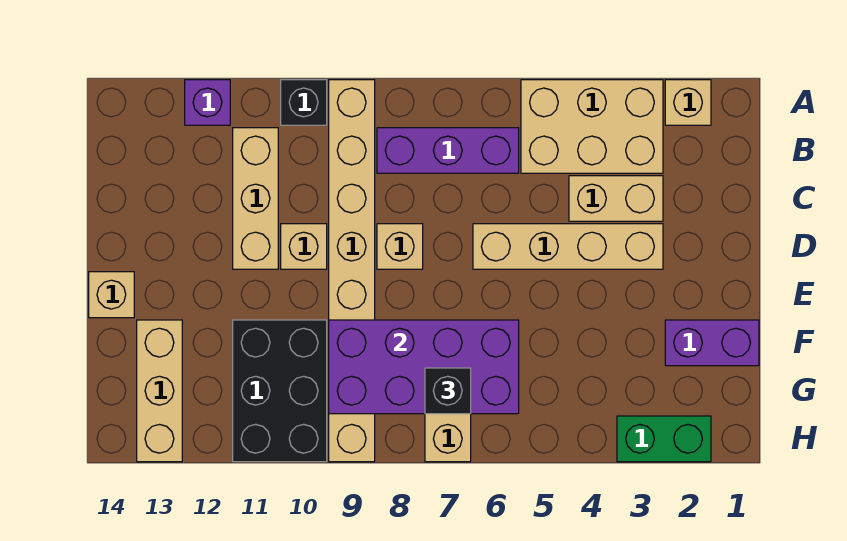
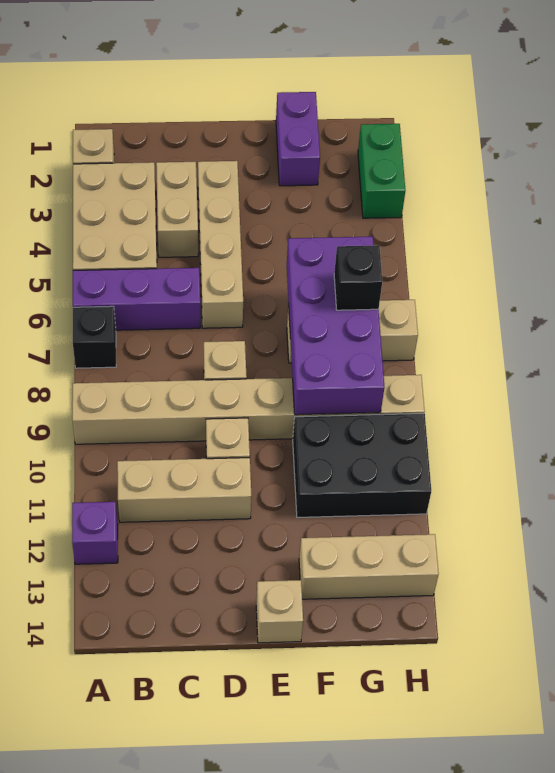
black brick A10 level 1 -> black brick A7 level 1
purple brick B6:B8 level 1 -> purple brick A6:C6 level 1

